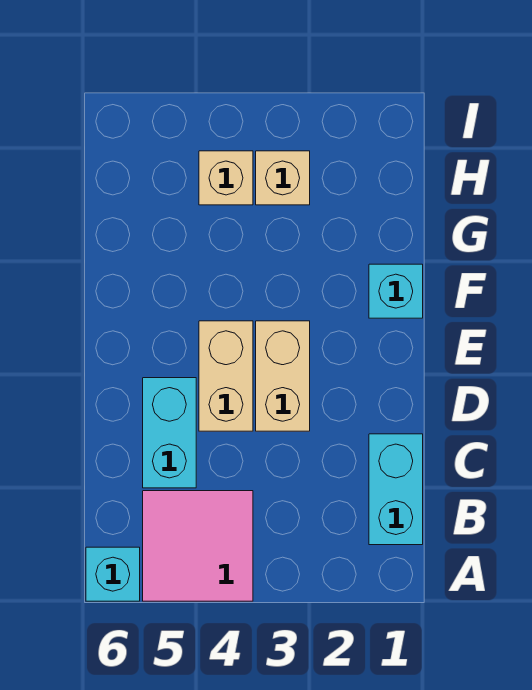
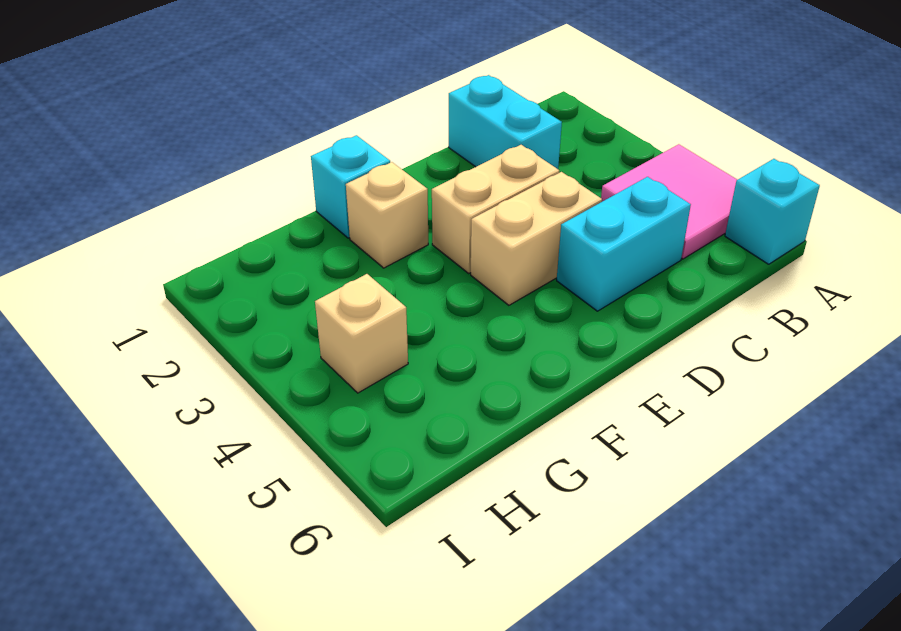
cyan brick B1:C1 level 1 -> cyan brick C1:C2 level 1
tan brick H3 level 1 -> tan brick F2 level 1

